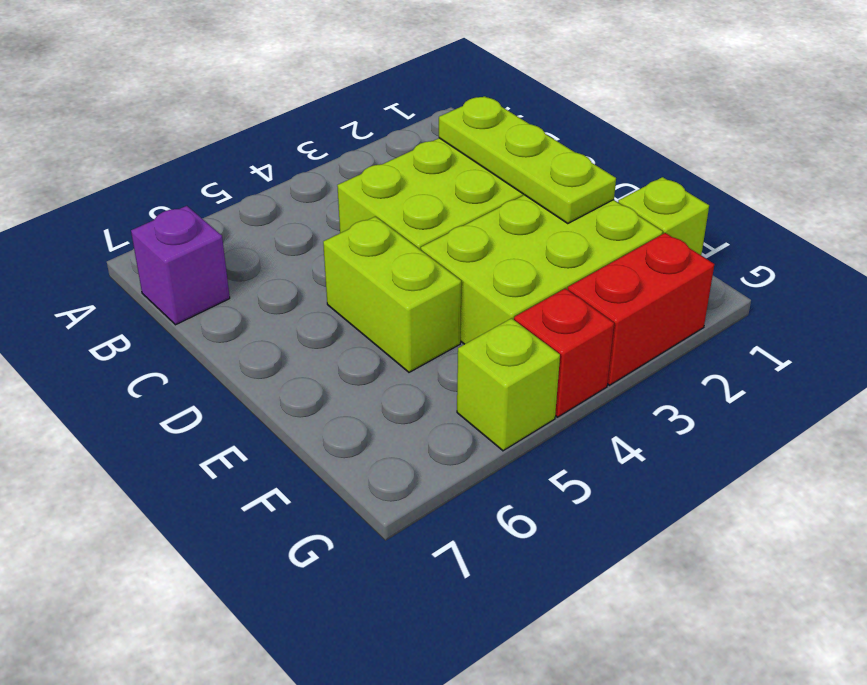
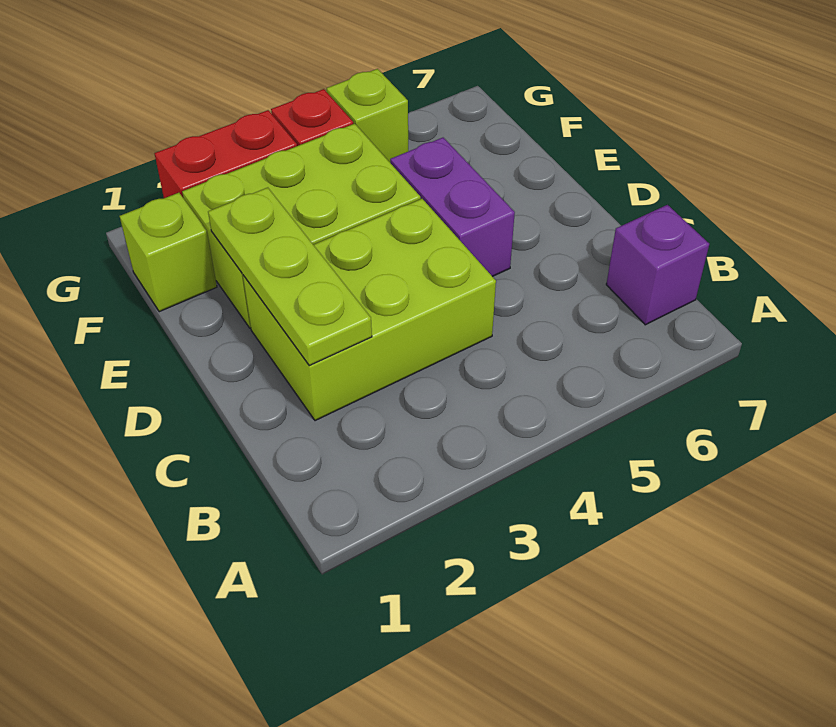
lime brick D5:E5 level 1 -> purple brick D5:E5 level 1

